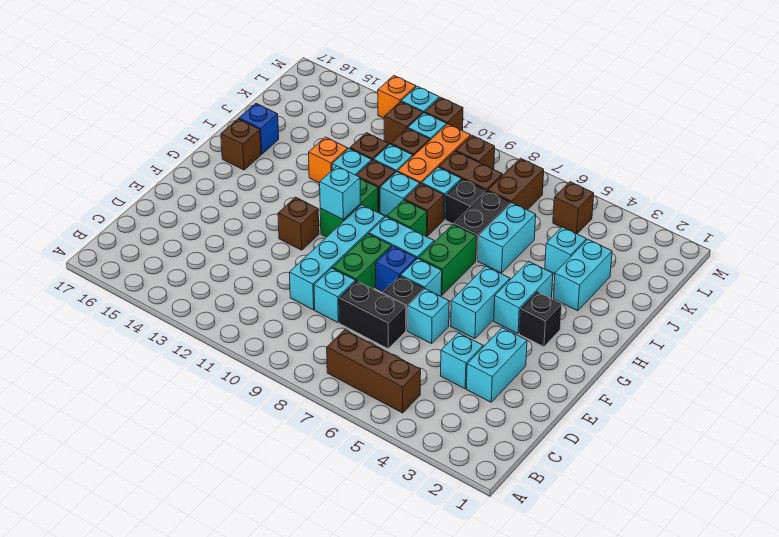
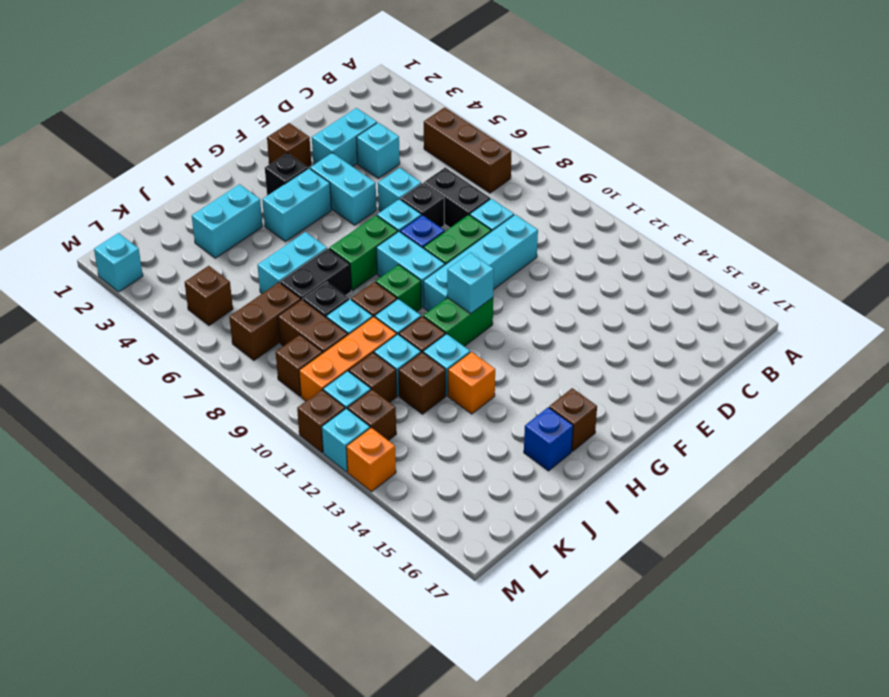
cyan brick F5:G5 level 1 -> cyan brick F4:F5 level 1
brown brick F12 level 1 -> brown brick F2 level 1
cyan brick J4 level 1 -> cyan brick M2 level 1

